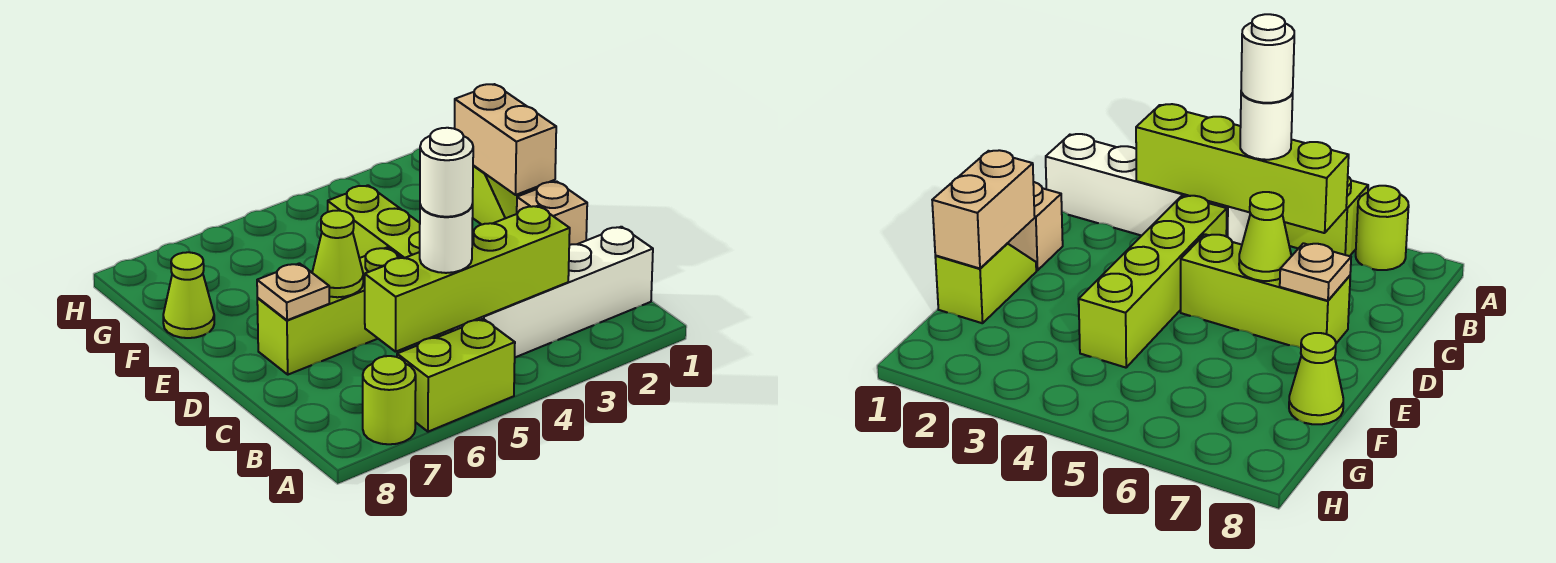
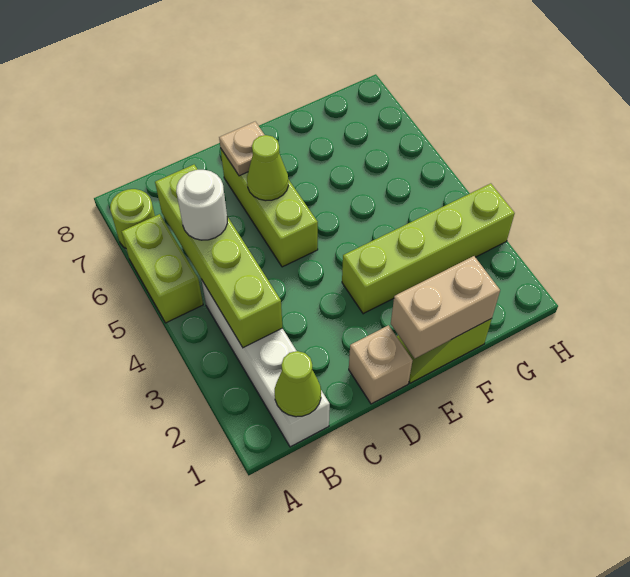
white round brick B5 level 4 -> none
lime brick C4:F4 level 1 -> lime brick E3:H3 level 1
lime cone F8 level 1 -> lime cone B1 level 2

